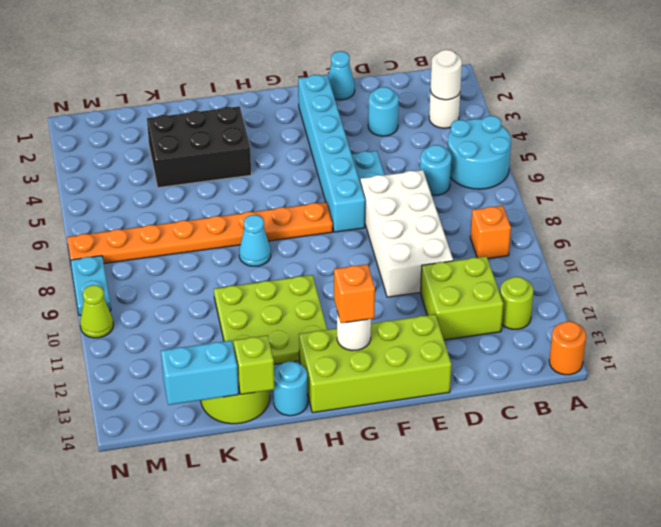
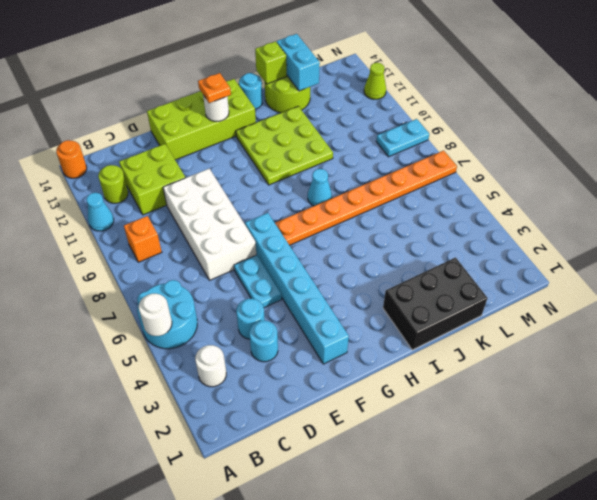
white round brick B3 level 2 -> white round brick A5 level 2
cyan round brick C6 level 1 -> cyan round brick D4 level 1
cyan cone E1 level 1 -> cyan cone A11 level 1
orange brick G13 level 3 -> orange plate G13 level 3
black brick I3:K4 level 1 -> black brick I1:K2 level 1
cyan brick K14:L14 level 2 -> cyan brick K13:K14 level 2
cyan plate N8:N9 level 1 -> cyan plate M9:N9 level 1
lime cone N10 level 1 -> lime cone N12 level 1

